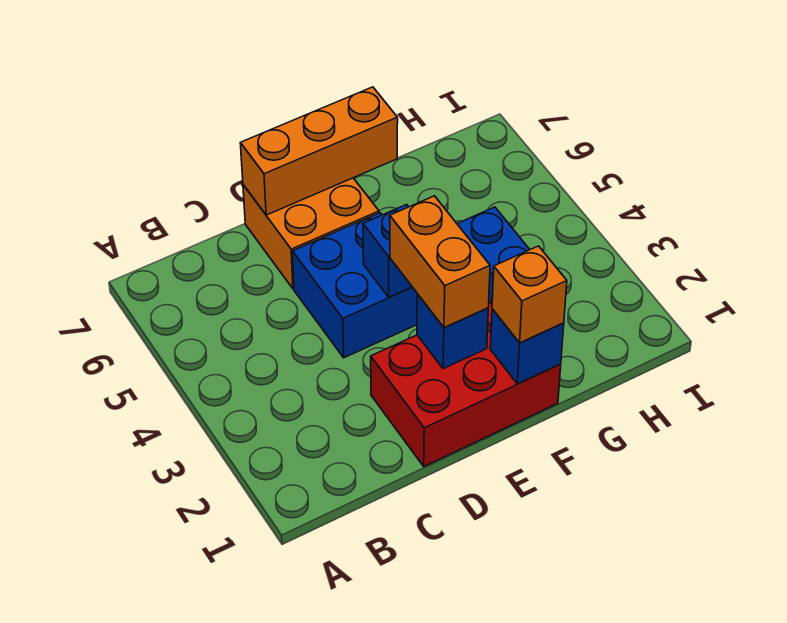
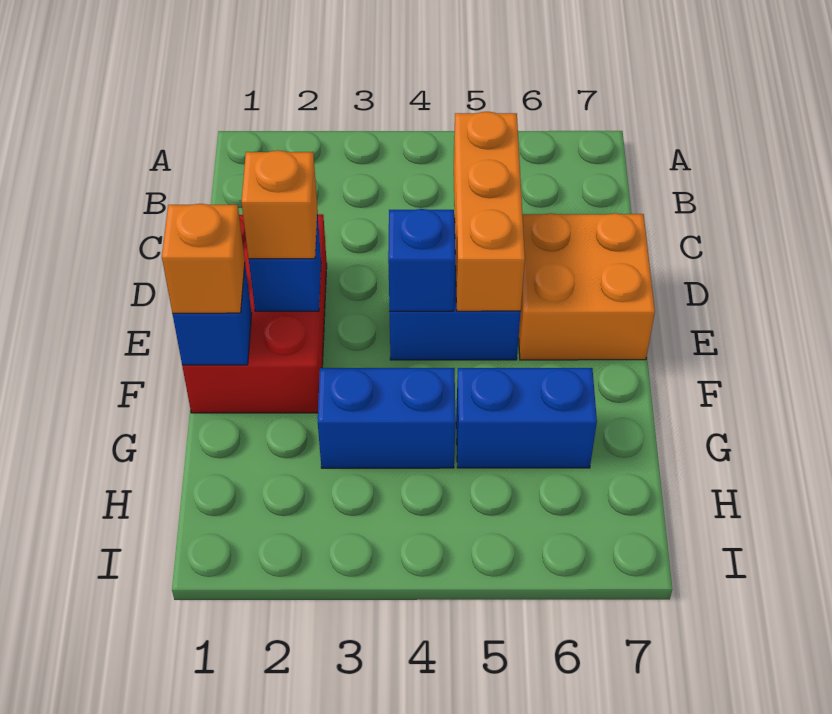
orange brick D7:F7 level 2 -> orange brick C5:E5 level 2
orange brick E2:E3 level 3 -> orange brick E2 level 3
none -> blue brick G5:G6 level 1

